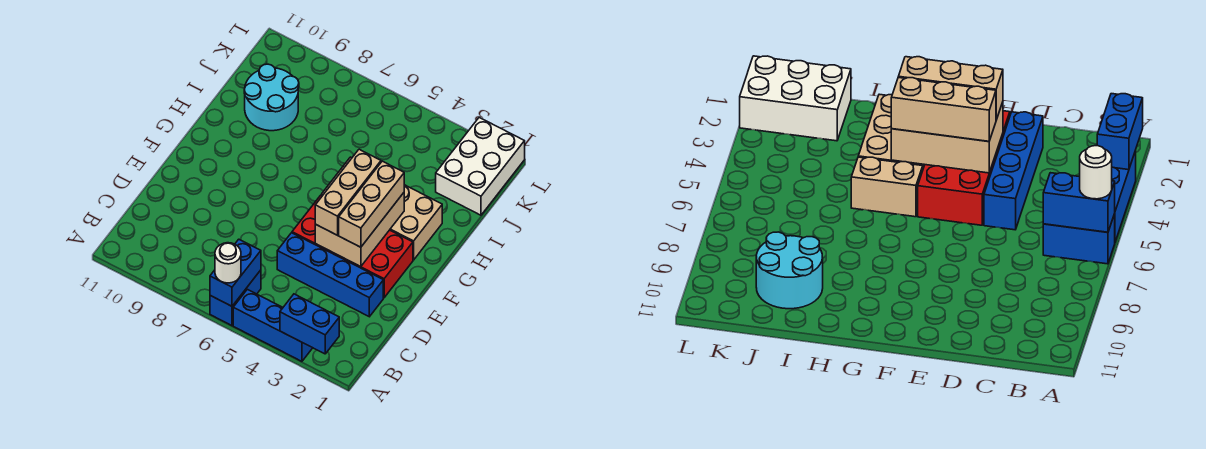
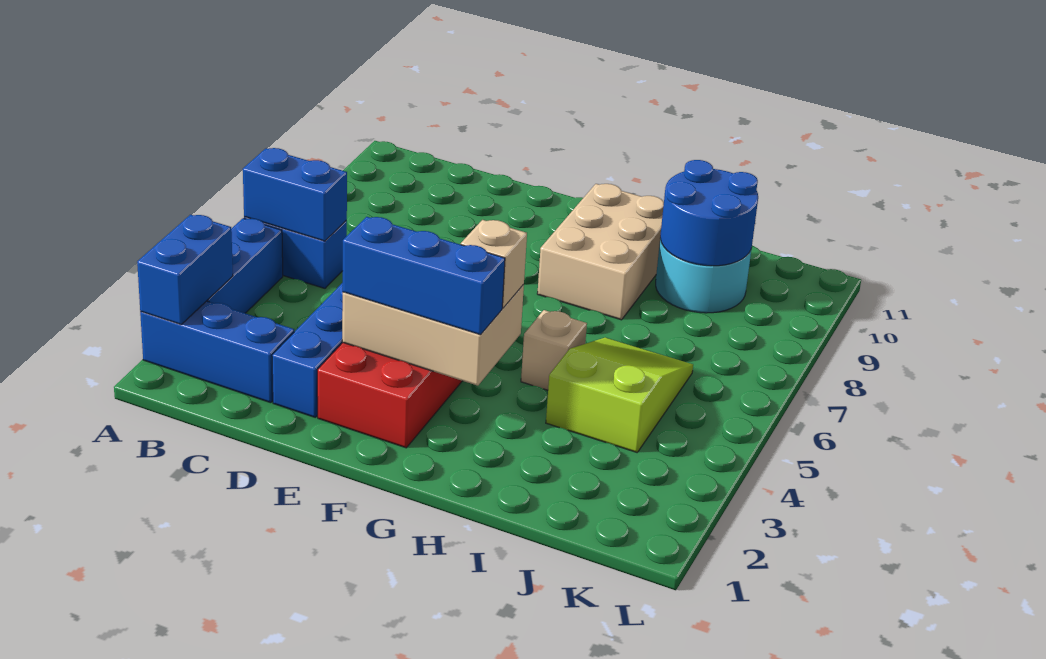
none -> blue brick A2:C2 level 1
white round brick A6 level 3 -> none
tan brick E3:G3 level 3 -> blue brick E3:G3 level 3
tan brick E4:G4 level 3 -> tan brick G4 level 3
tan brick G2:H4 level 1 -> tan brick G8:H10 level 1
tan brick G5:H5 level 1 -> tan brick H5 level 1
none -> lime slope I4:J6 level 1 top 4
none -> blue round brick I9:J10 level 2
white brick J1:L2 level 1 -> none

